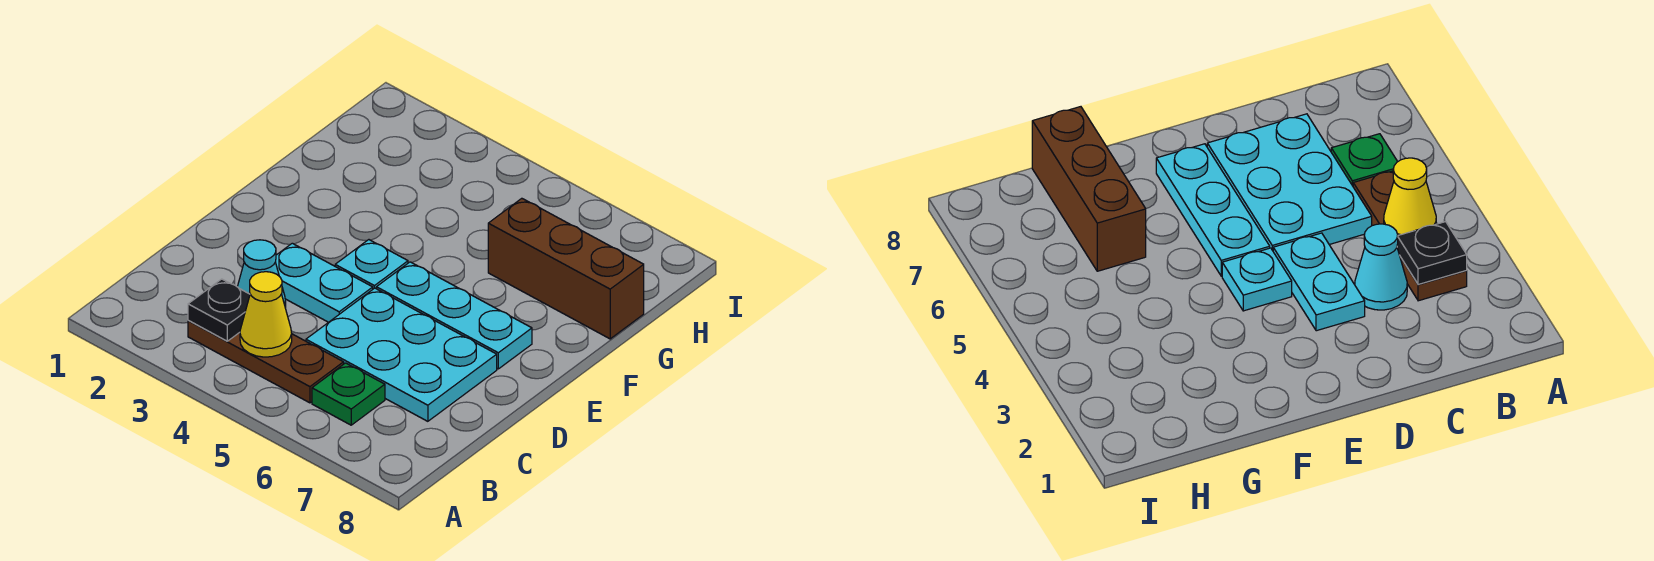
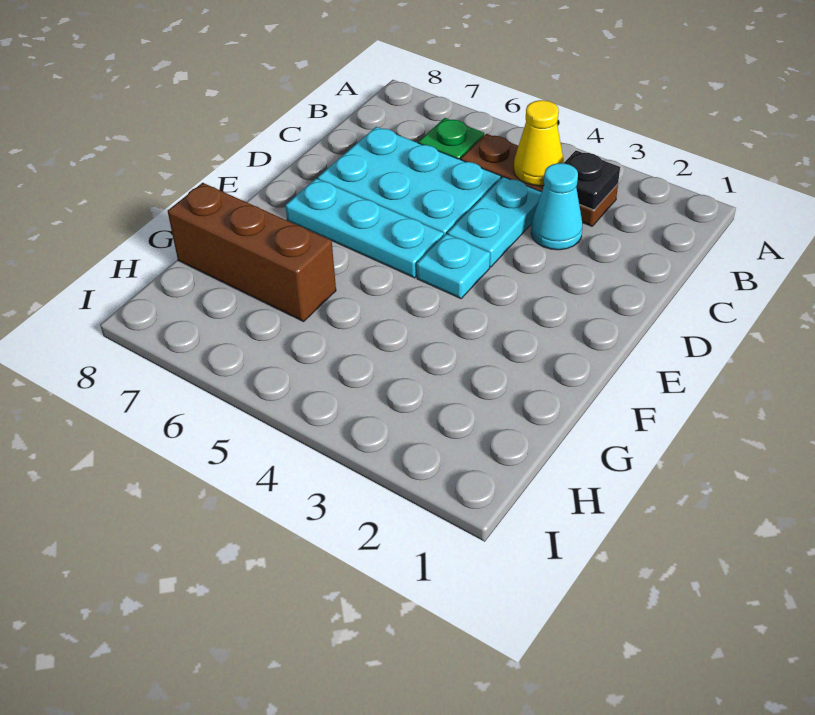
cyan plate D3:D4 level 1 -> cyan plate C4:D4 level 1

